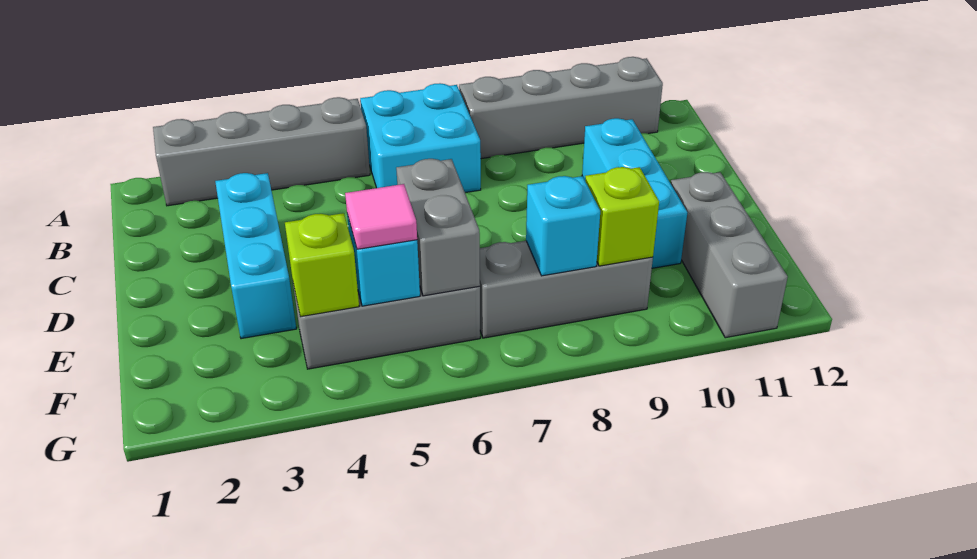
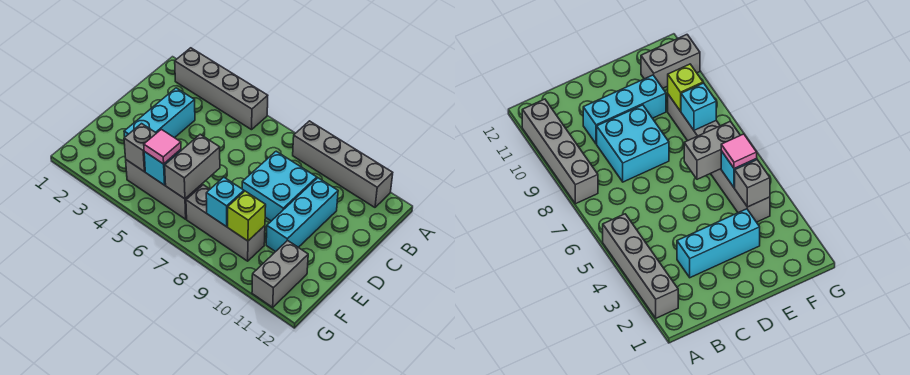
cyan brick A6:B7 level 1 -> cyan brick C8:D9 level 1
grey brick E11:G11 level 1 -> grey brick F11:G11 level 1
lime brick F4 level 2 -> grey brick F4 level 2

